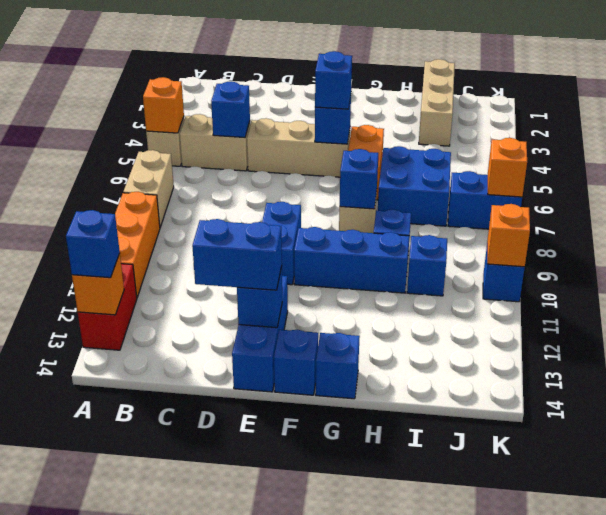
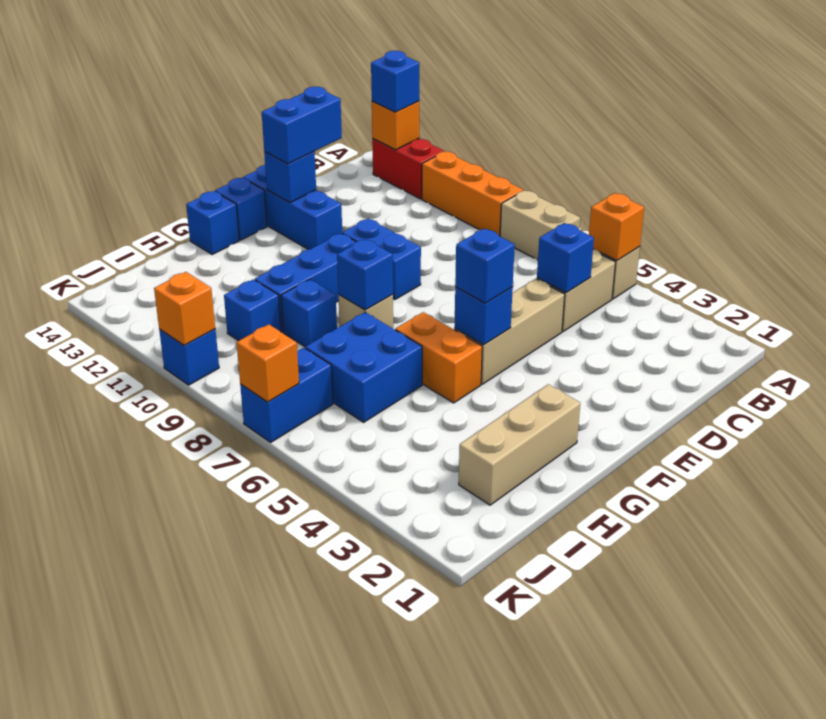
tan brick I1:I3 level 1 -> tan brick G2:I2 level 1

